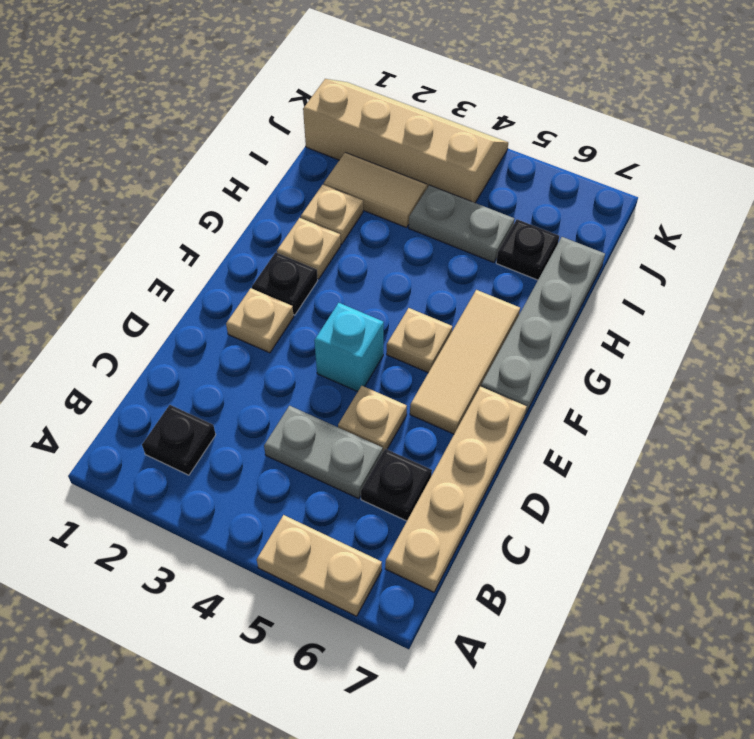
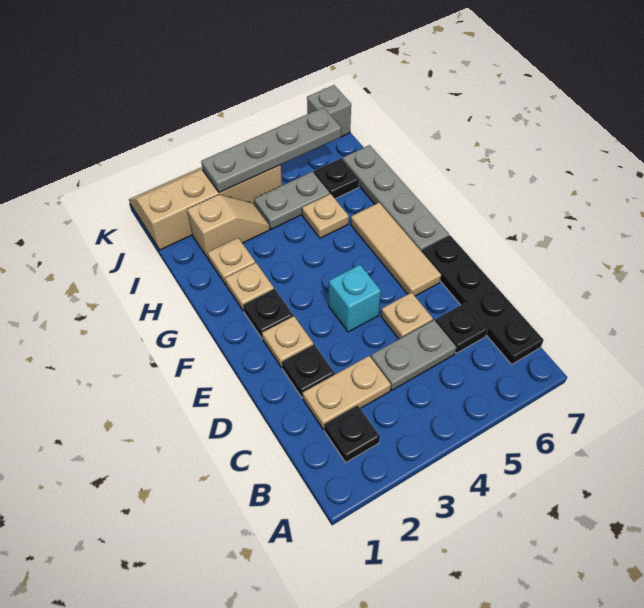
tan plate A5:A6 level 1 -> tan plate C2:C3 level 1
tan plate B7:E7 level 1 -> black plate B7:E7 level 1
none -> black plate D2 level 1
tan plate F5 level 1 -> tan plate H5 level 1
tan tile I2:I3 level 1 -> tan slope I2:I3 level 1 top 2
none -> grey plate J3:J6 level 2
none -> grey brick K7 level 1

